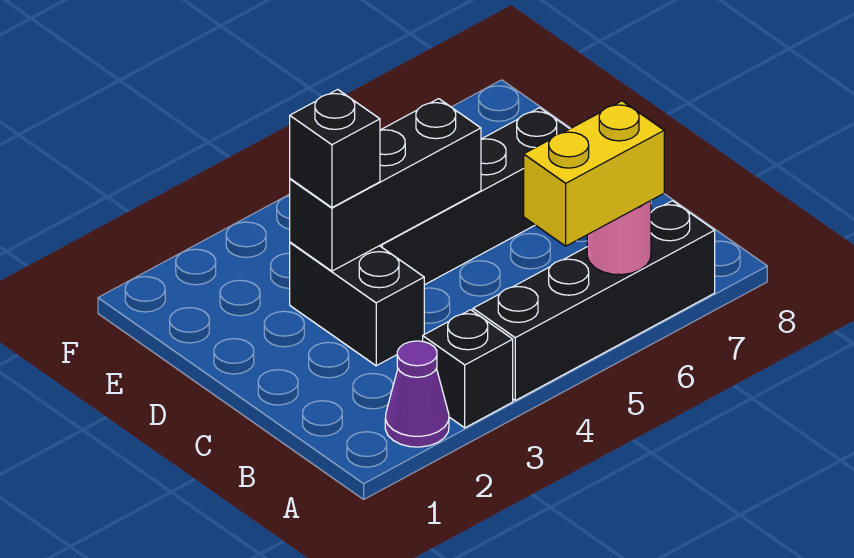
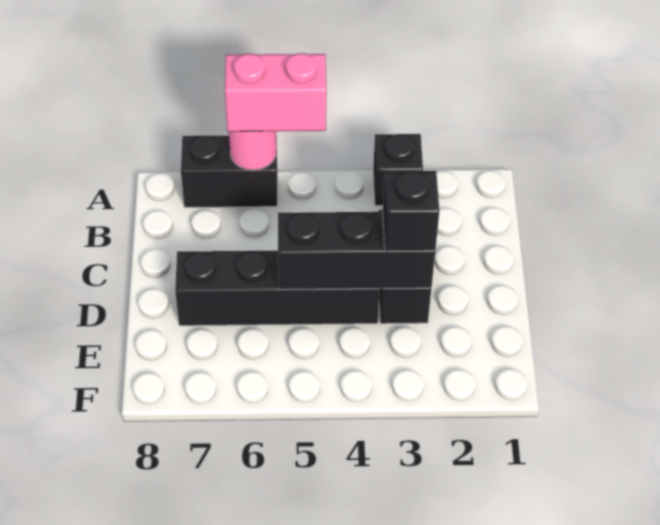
purple cone A2 level 1 -> none
black brick A4:A7 level 1 -> black brick A6:A7 level 1
yellow brick A5:A6 level 3 -> pink brick A5:A6 level 3

